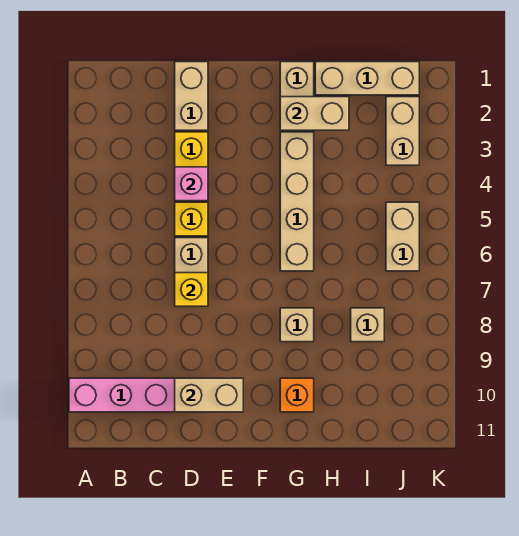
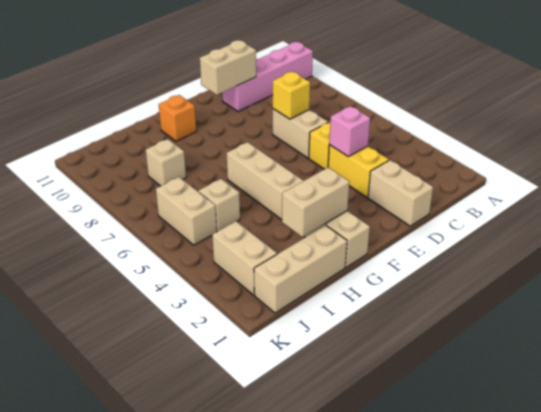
tan brick G8 level 1 -> tan brick I5 level 1

